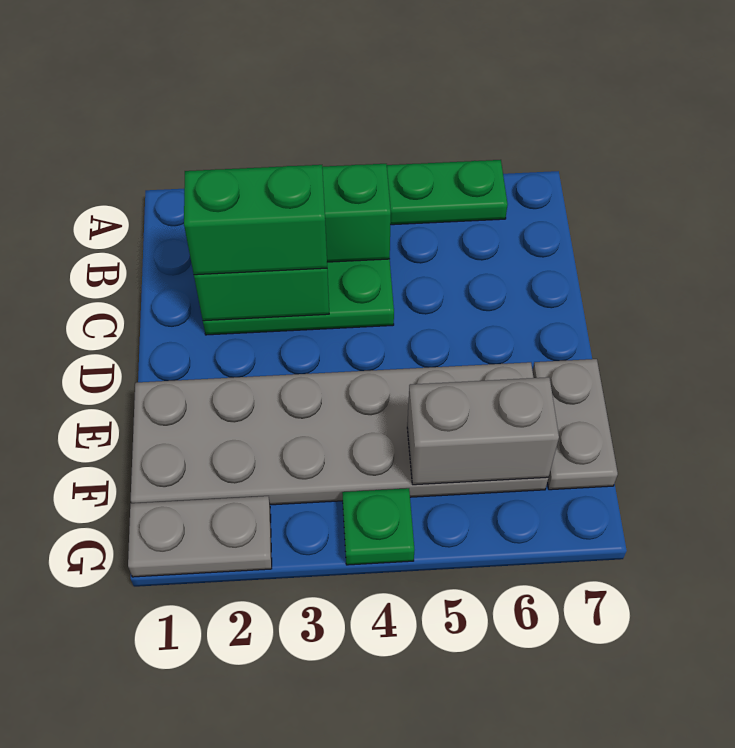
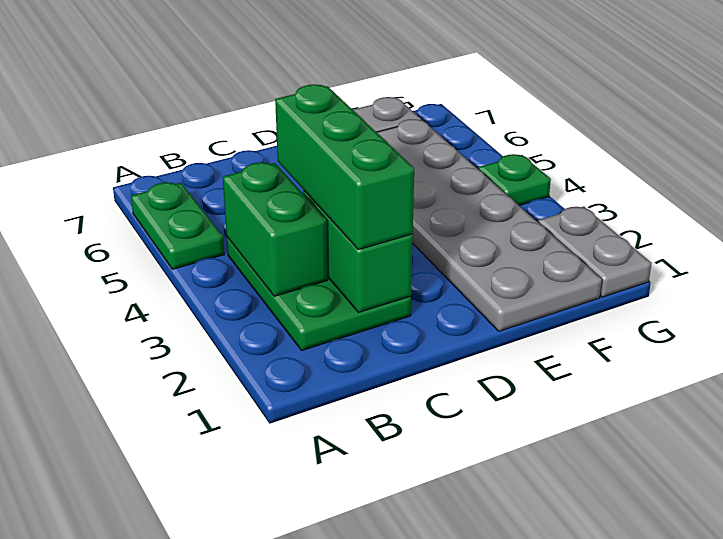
green brick C2:C3 level 3 -> green brick C2:C4 level 3
grey brick F5:F6 level 2 -> none

